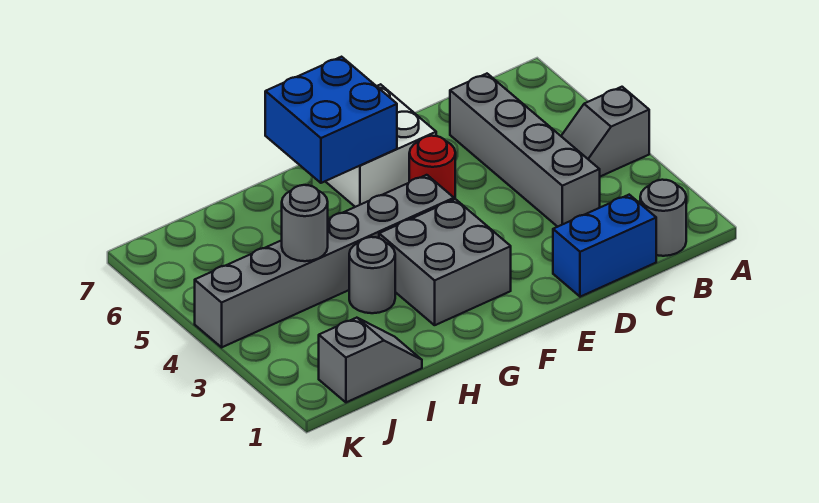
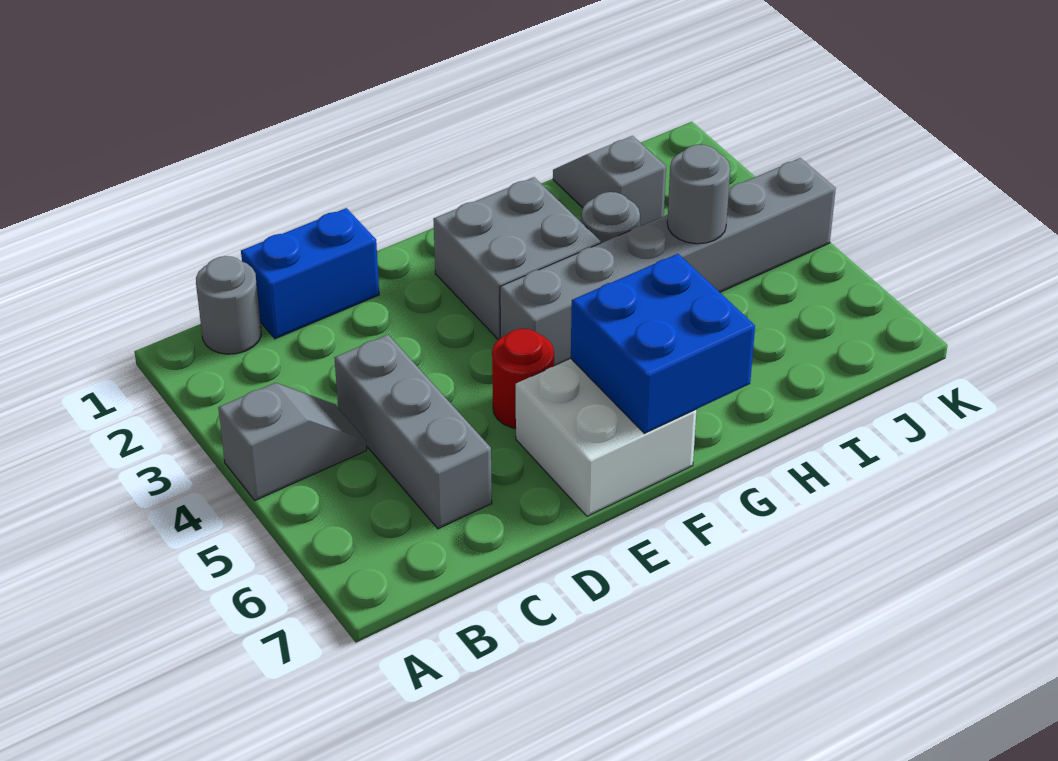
grey brick C3:C6 level 1 -> grey brick C4:C6 level 1
grey slope I1:J1 level 1 top J -> grey slope I1:I2 level 1 top 2

